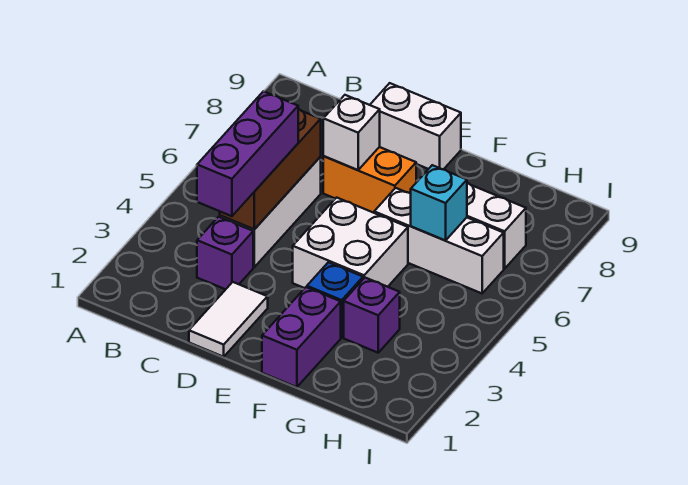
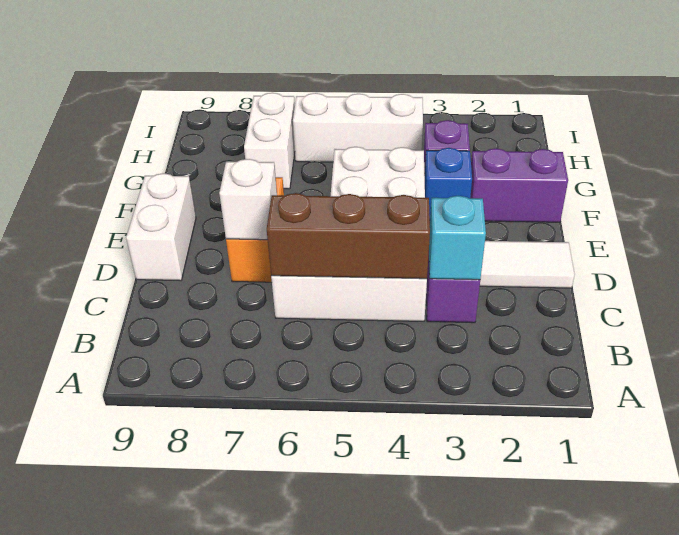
purple brick C3:C5 level 3 -> none
white brick F6:H6 level 1 -> white brick H4:H6 level 1
cyan brick G6 level 2 -> cyan brick C3 level 2

